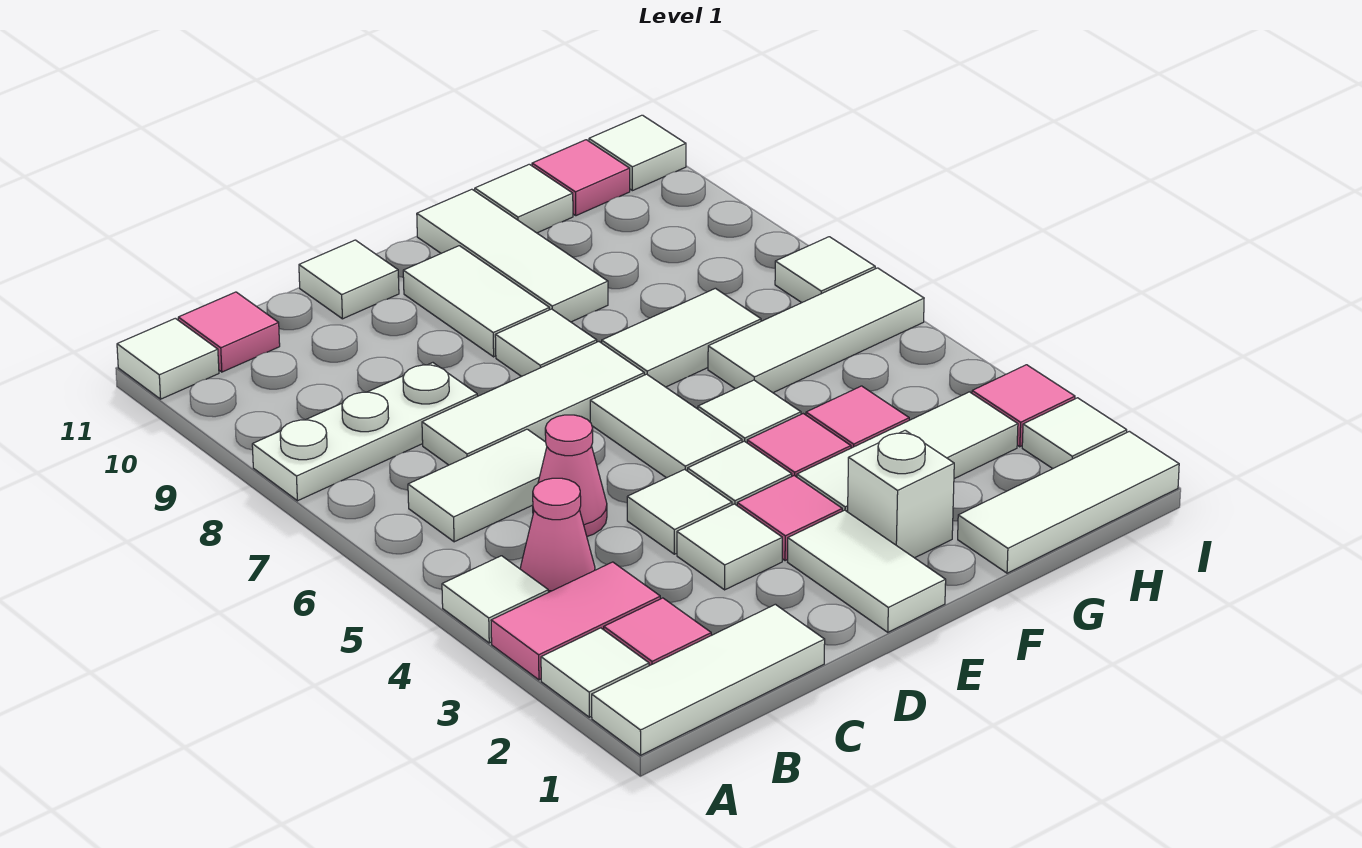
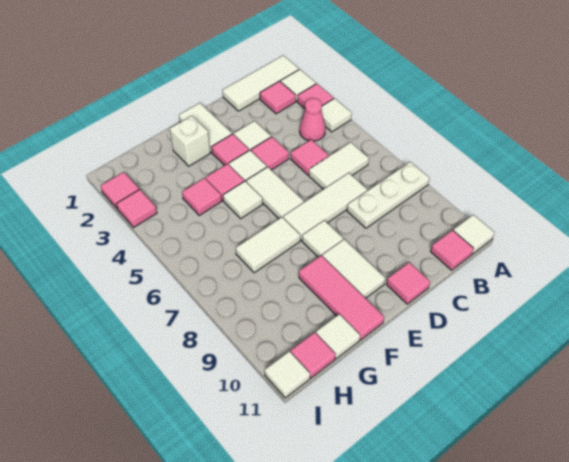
pink tile A3:B3 level 1 -> pink tile A3 level 1
pink cone C5 level 1 -> pink tile C5 level 1
white tile D4 level 1 -> pink tile D4 level 1
white tile D11 level 1 -> pink tile D11 level 1
white tile F3:H3 level 1 -> none
white tile F9:F11 level 1 -> pink tile F9:F11 level 1
white tile G1:I1 level 1 -> none
white tile G6:I6 level 1 -> none
white tile I2 level 1 -> pink tile I2 level 1
white tile I7 level 1 -> none

